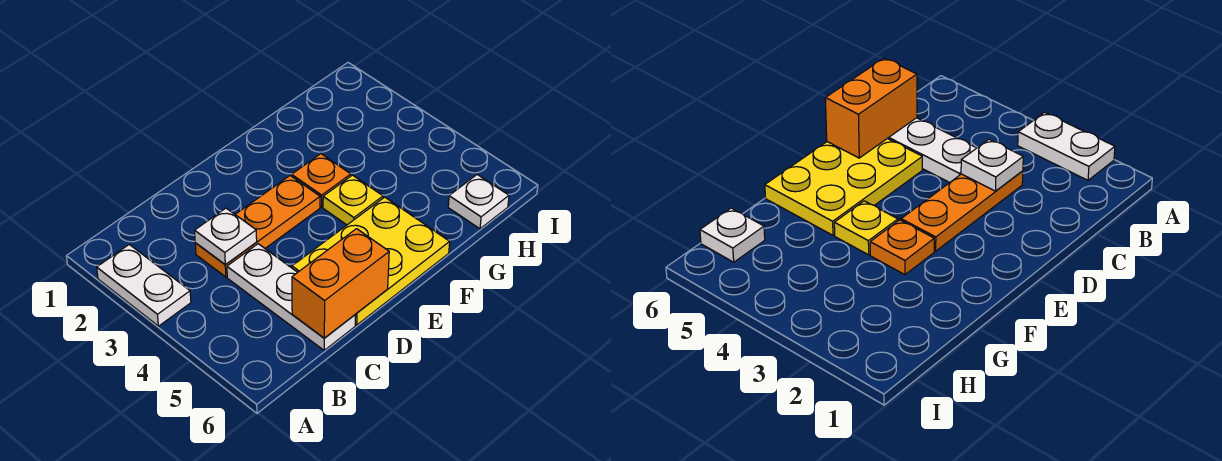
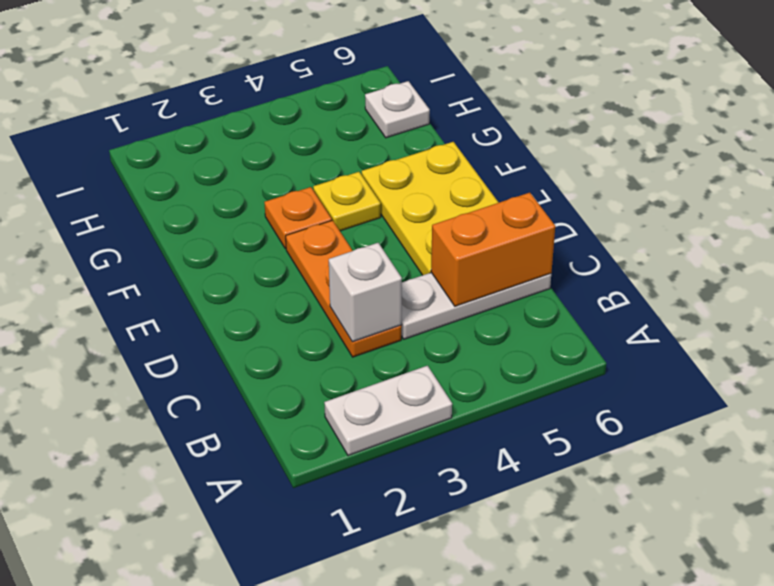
white plate C3 level 2 -> white brick C3 level 2
orange brick C6:D6 level 2 -> orange brick C5:C6 level 2

